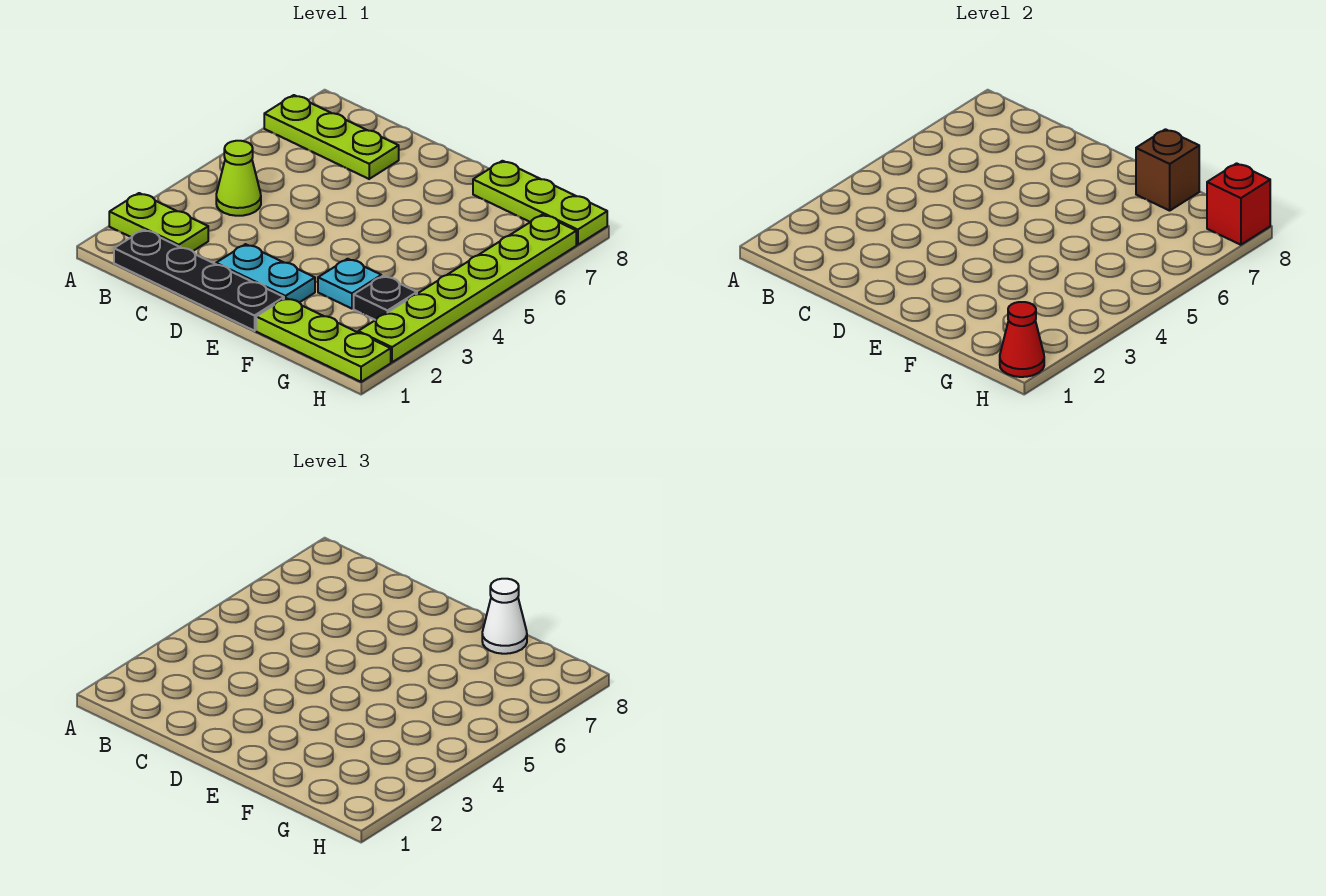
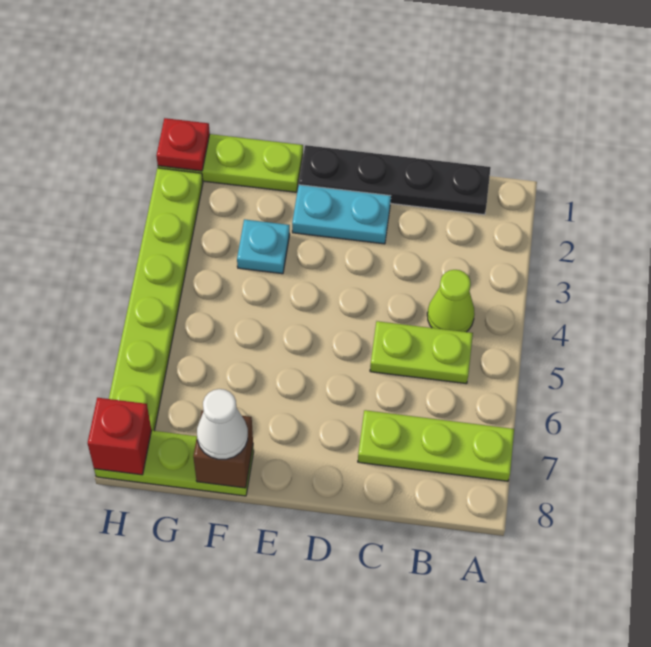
lime plate A2:B2 level 1 -> lime plate B5:C5 level 1
black plate G3 level 1 -> none
red cone H1 level 2 -> red plate H1 level 2

